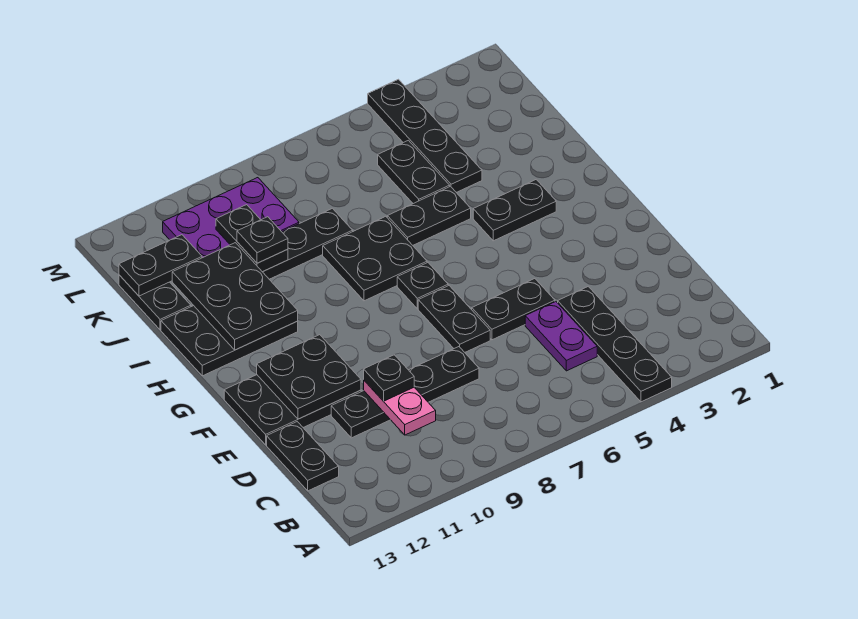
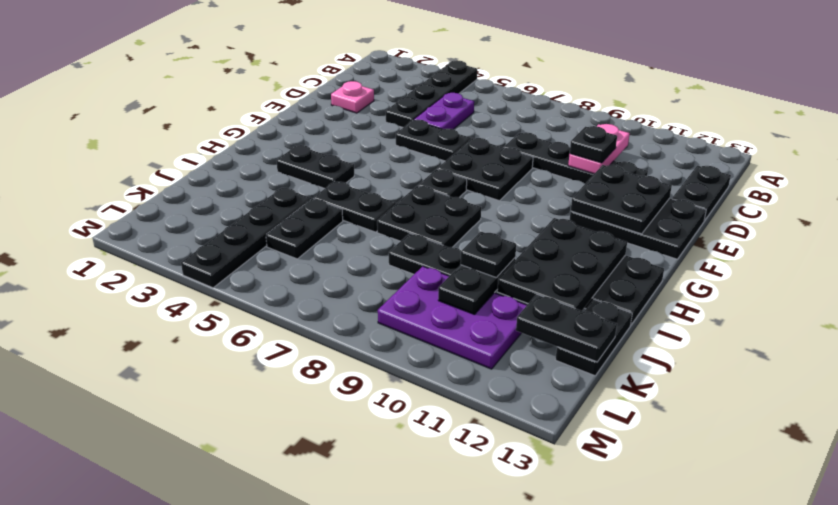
none -> pink plate D2 level 1
black plate E7:F7 level 1 -> black plate E7:F8 level 1

